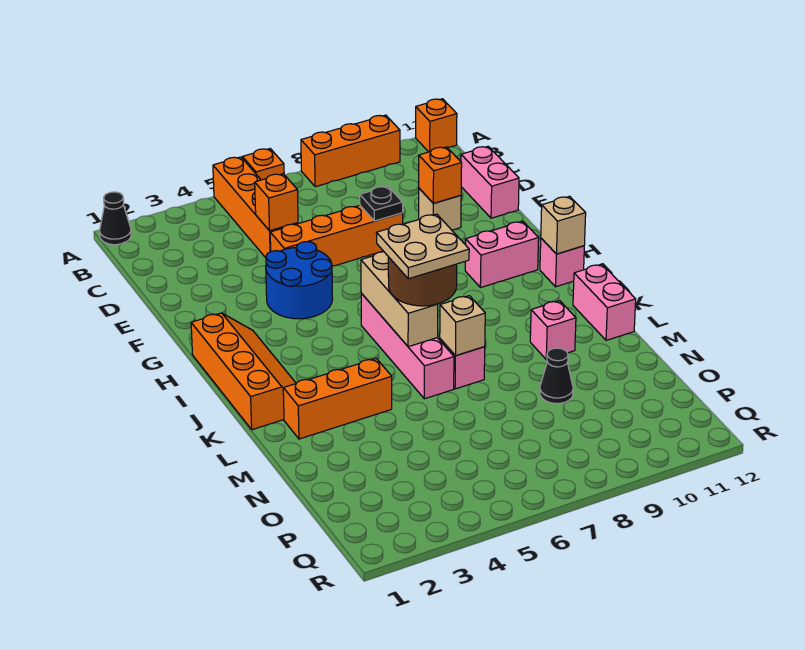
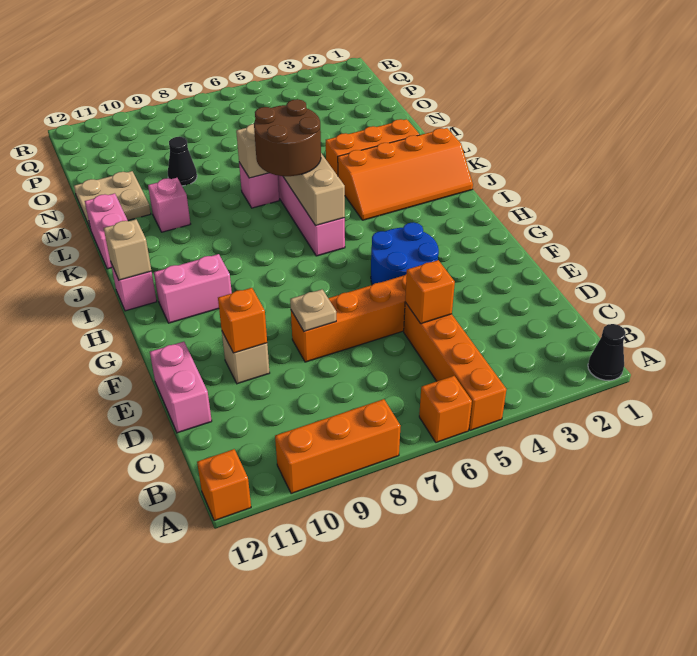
black plate E8 level 2 -> tan plate E8 level 2
orange slope H1:K2 level 1 top 1 -> orange slope J1:K4 level 1 top K
tan plate J6:K7 level 4 -> tan plate M11:N12 level 1

